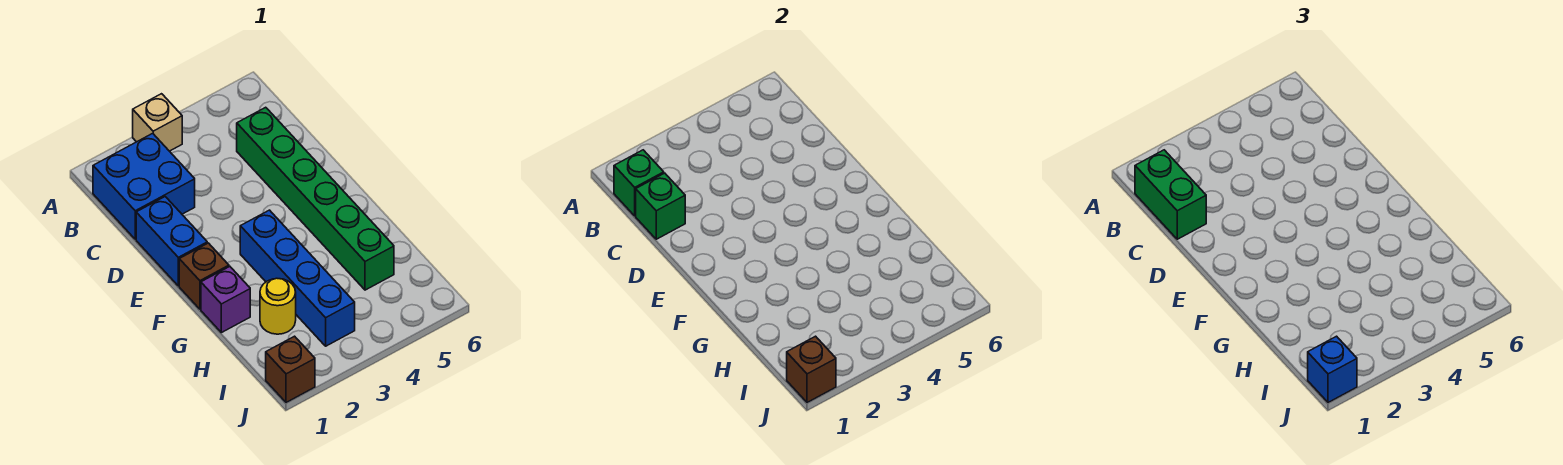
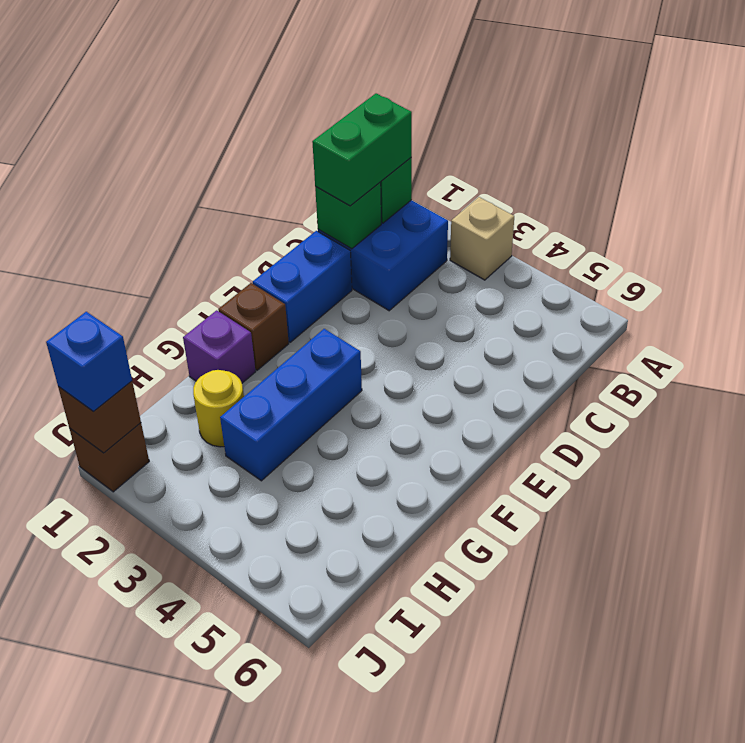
green brick C5:H5 level 1 -> none
blue brick F3:I3 level 1 -> blue brick F3:H3 level 1

